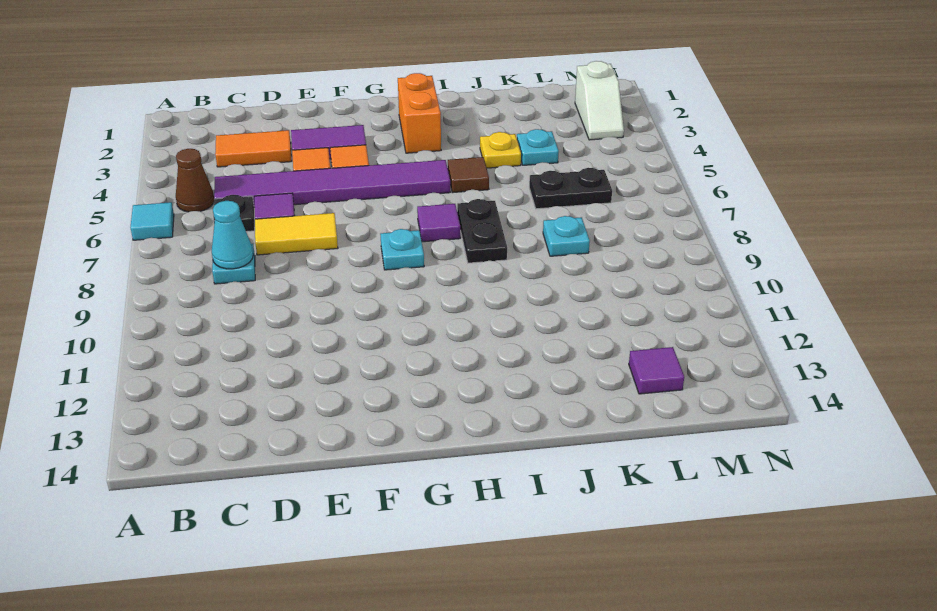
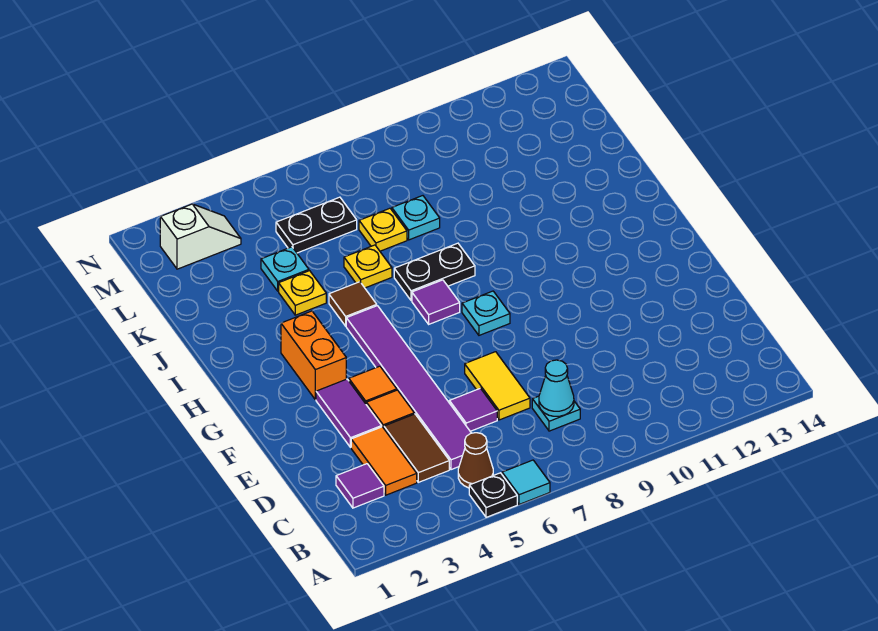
none -> brown tile C4:D4 level 1
black plate C6 level 1 -> black plate A5 level 1
orange brick H2:H3 level 1 -> orange brick G3:H3 level 1
none -> yellow plate J6 level 1
black plate K6:L6 level 1 -> black plate L5:L6 level 1
none -> yellow plate K7 level 1
purple tile L13 level 1 -> purple tile C2 level 1

